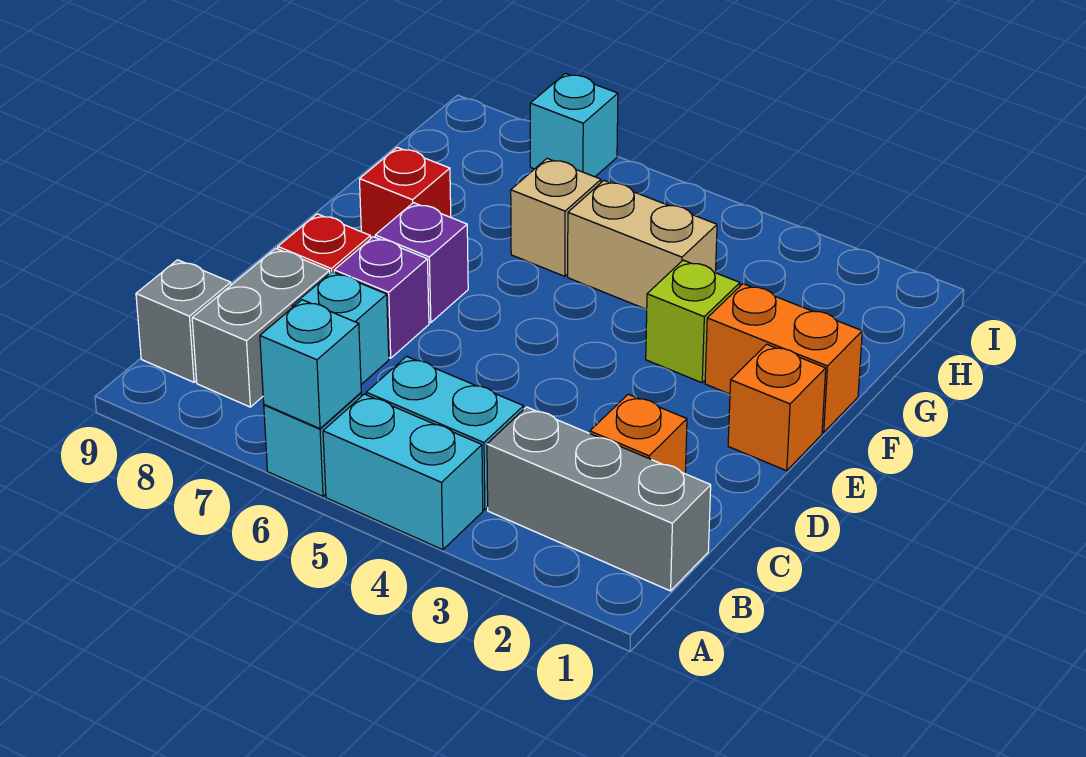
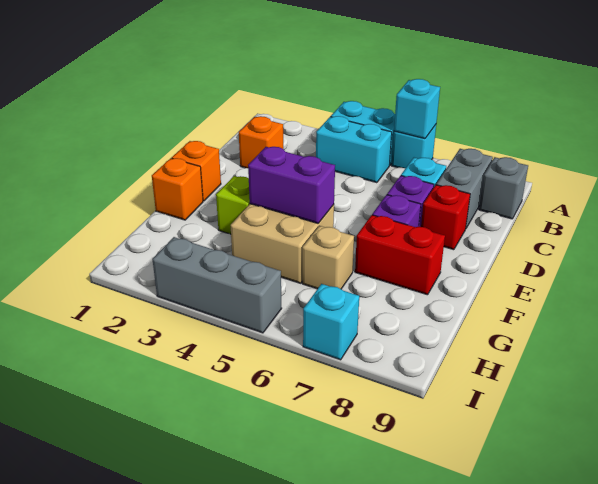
grey brick B1:B3 level 1 -> grey brick I3:I5 level 1
orange brick F1:F2 level 1 -> orange brick F1 level 1
none -> purple brick F4:F5 level 2
red brick F8 level 1 -> red brick F7:F8 level 1
tan brick G4:G5 level 1 -> tan brick F4:G5 level 1

